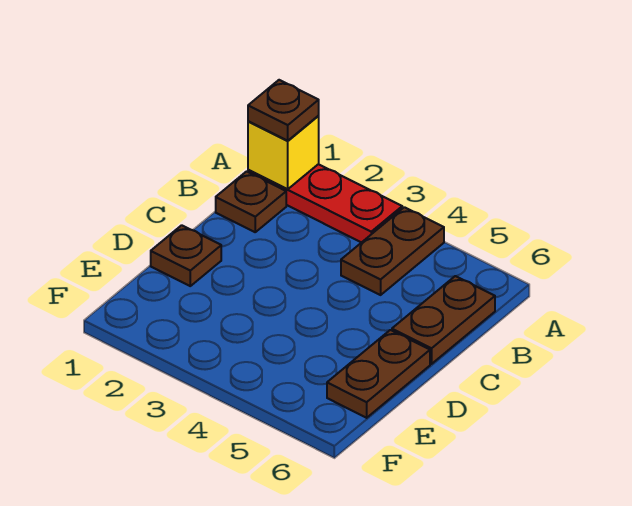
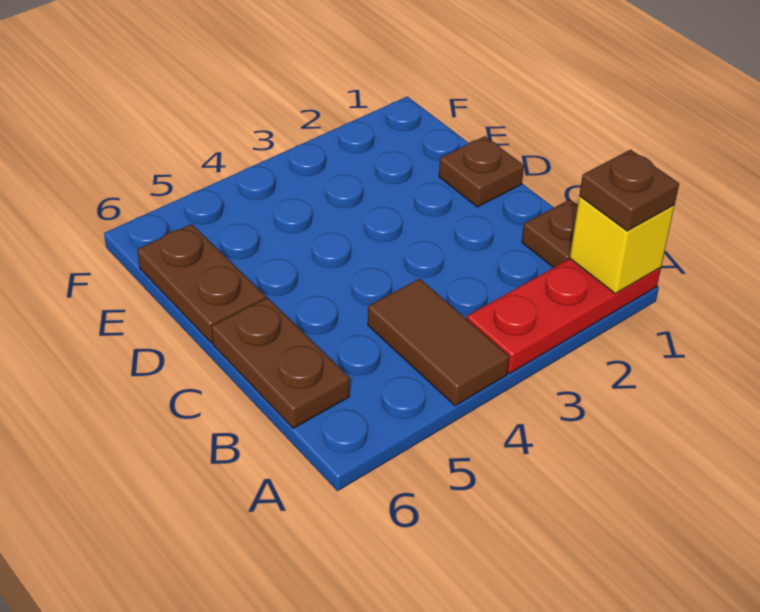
brown plate A4:B4 level 1 -> brown tile A4:B4 level 1

